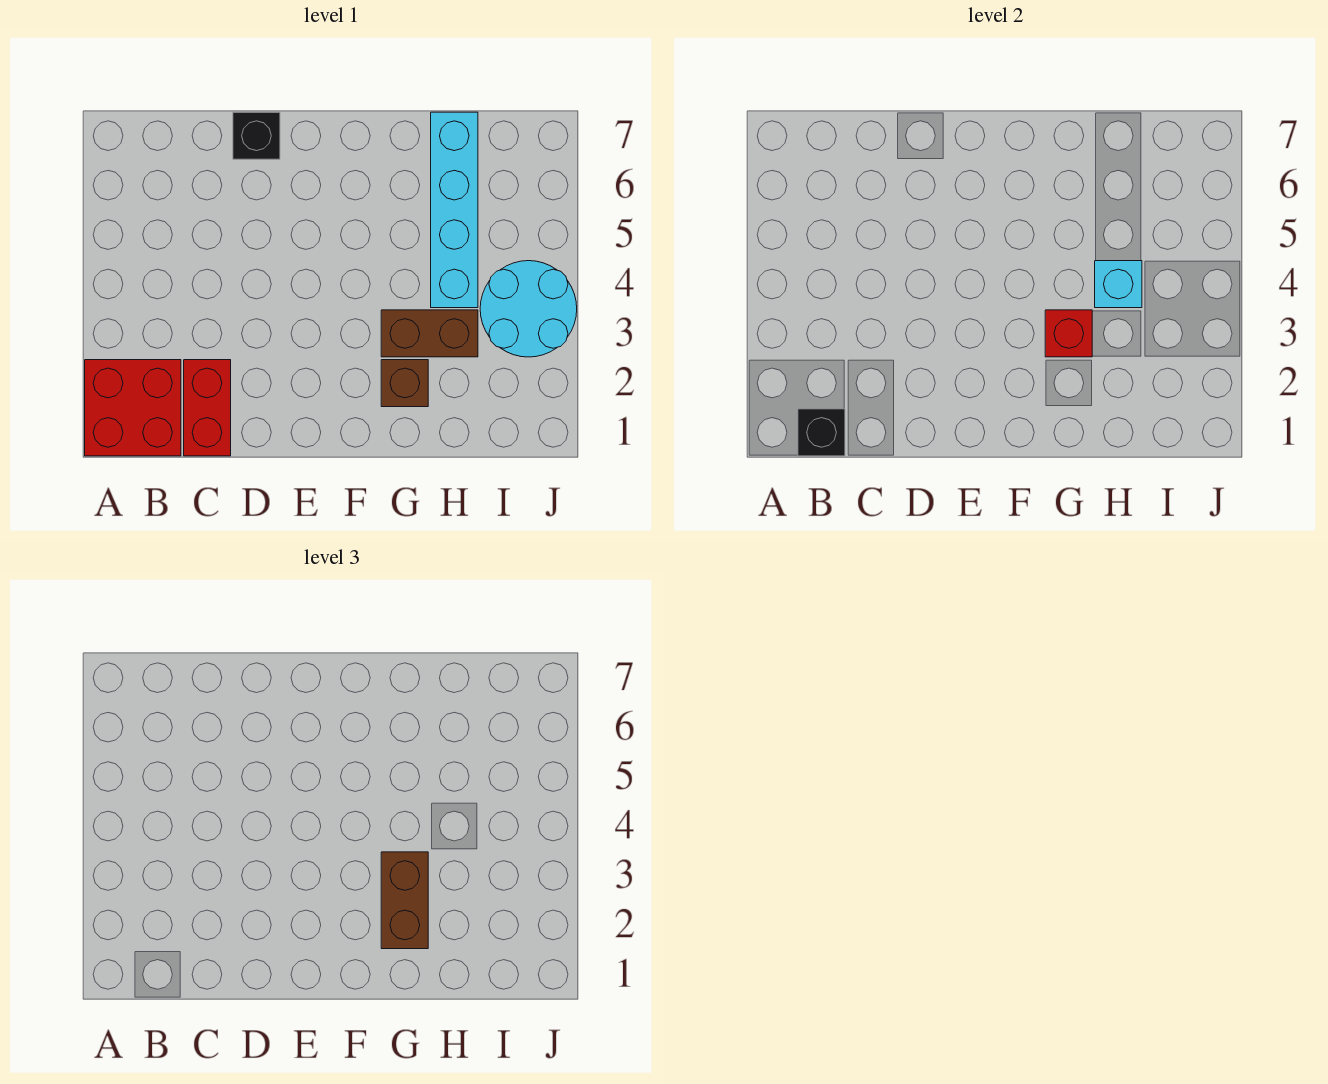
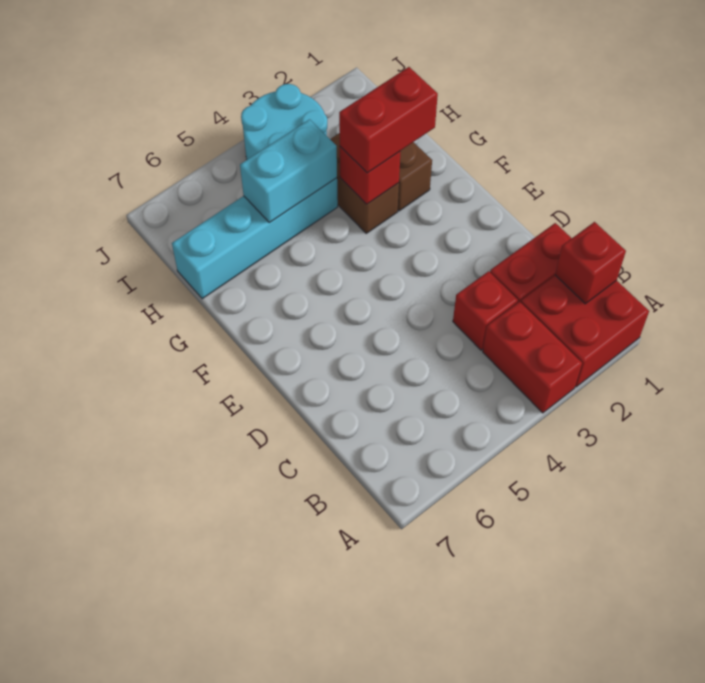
none -> red brick A3:B3 level 1
black brick B1 level 2 -> red brick B1 level 2
none -> red brick C3 level 1
black brick D7 level 1 -> none
brown brick G2:G3 level 3 -> red brick G2:G3 level 3
cyan brick H4 level 2 -> cyan brick H4:H5 level 2

